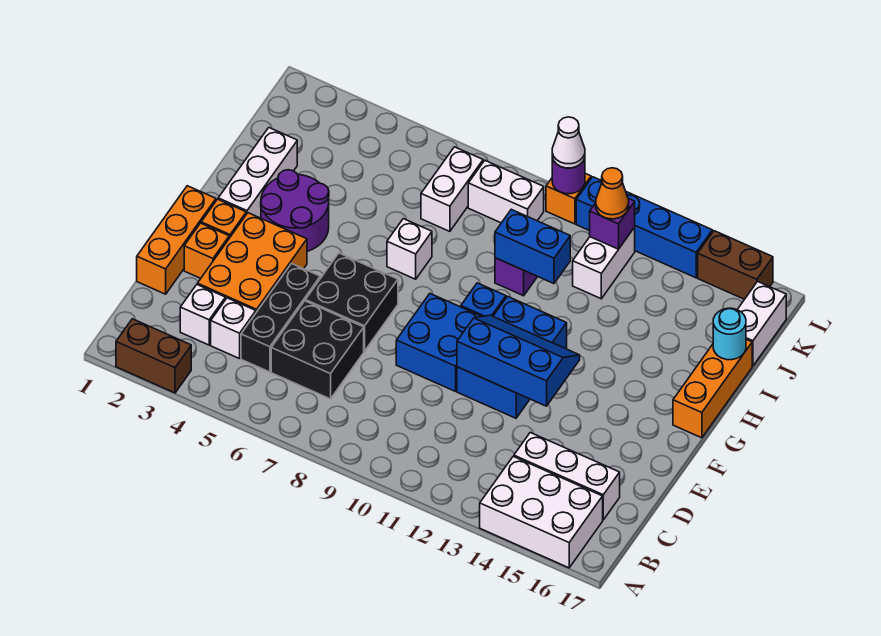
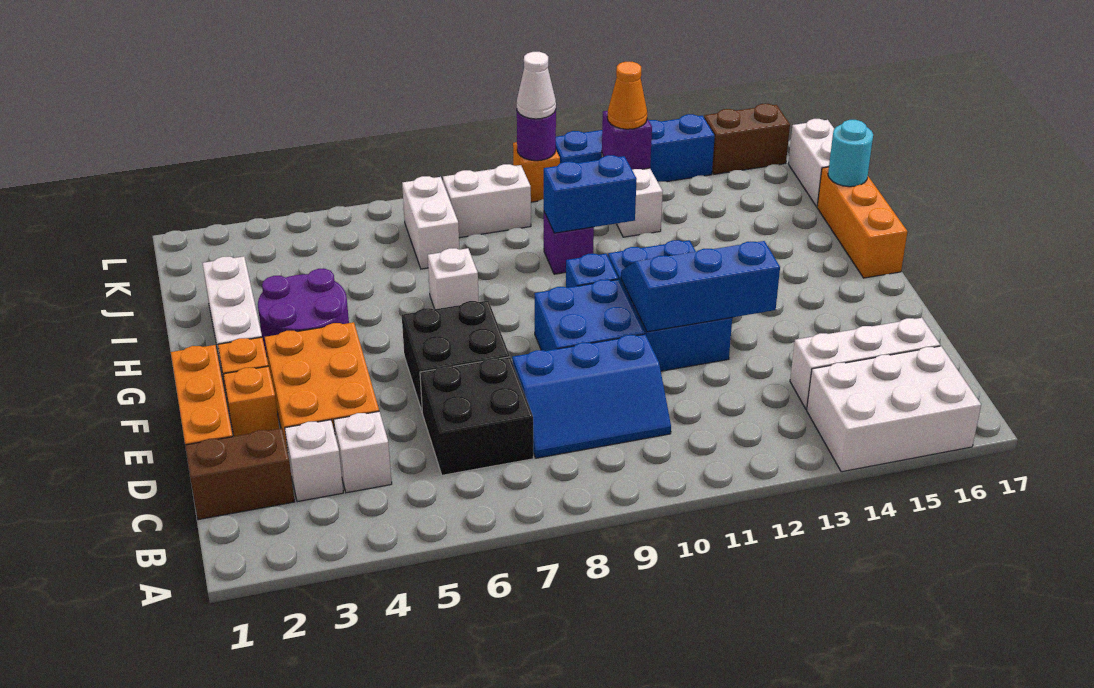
brown brick A2:A3 level 1 -> brown brick C1:C2 level 1
black brick C5:E5 level 1 -> none
none -> blue slope C8:D10 level 1 top D

